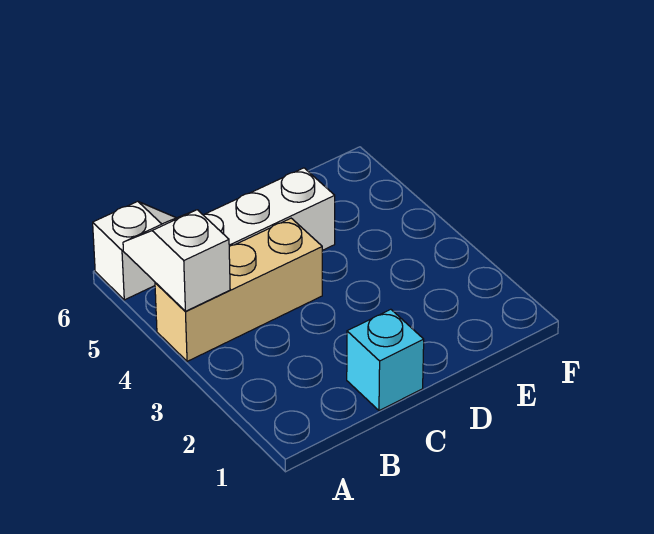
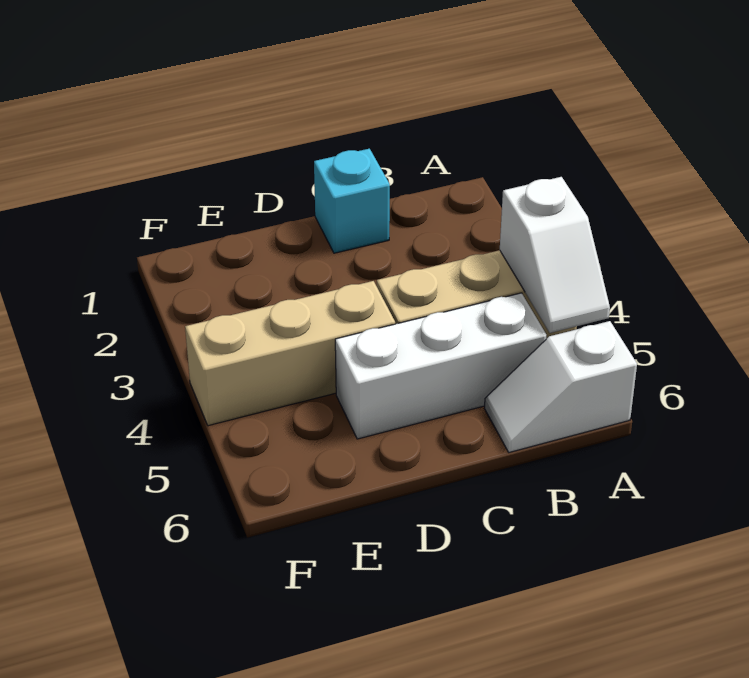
none -> tan brick D4:F4 level 1

